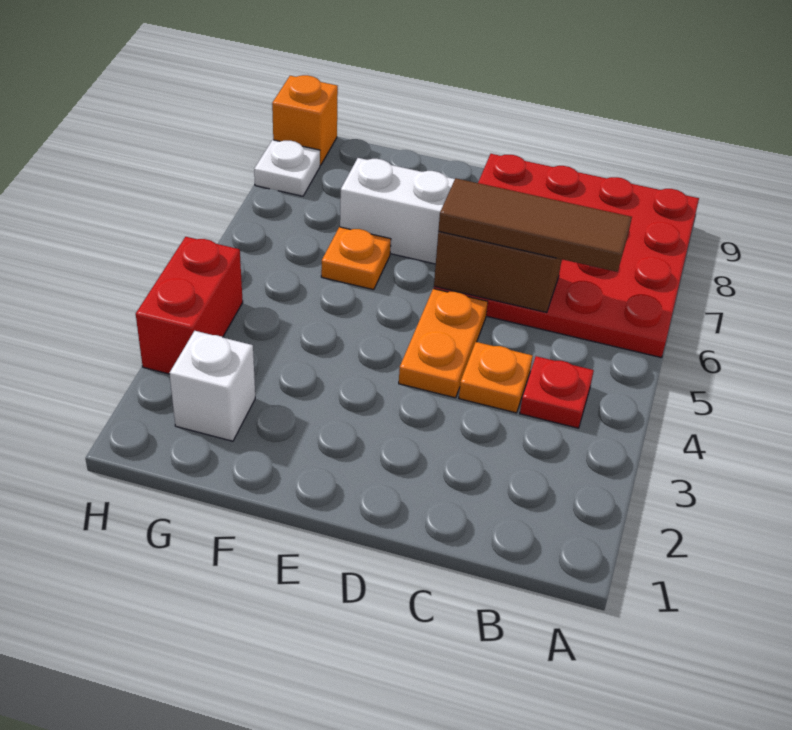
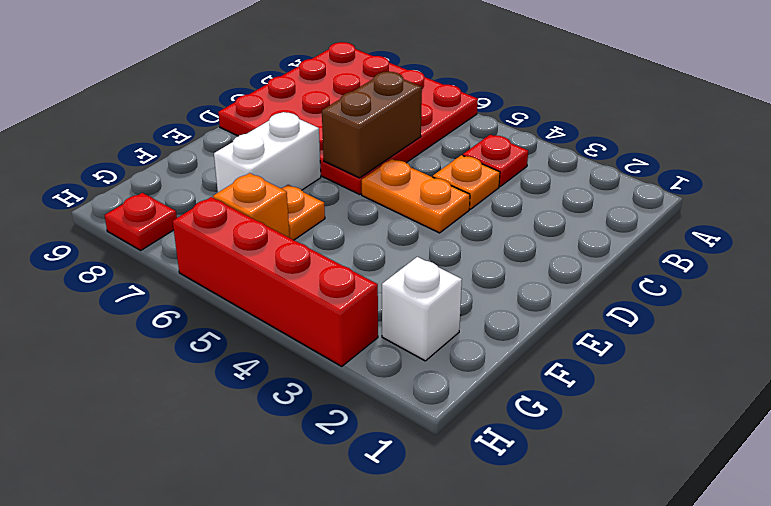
brown tile B6:D6 level 3 -> none
red brick H3:H4 level 1 -> red brick H3:H6 level 1
white plate H8 level 1 -> red plate H8 level 1
orange brick H9 level 1 -> orange brick G6 level 1

